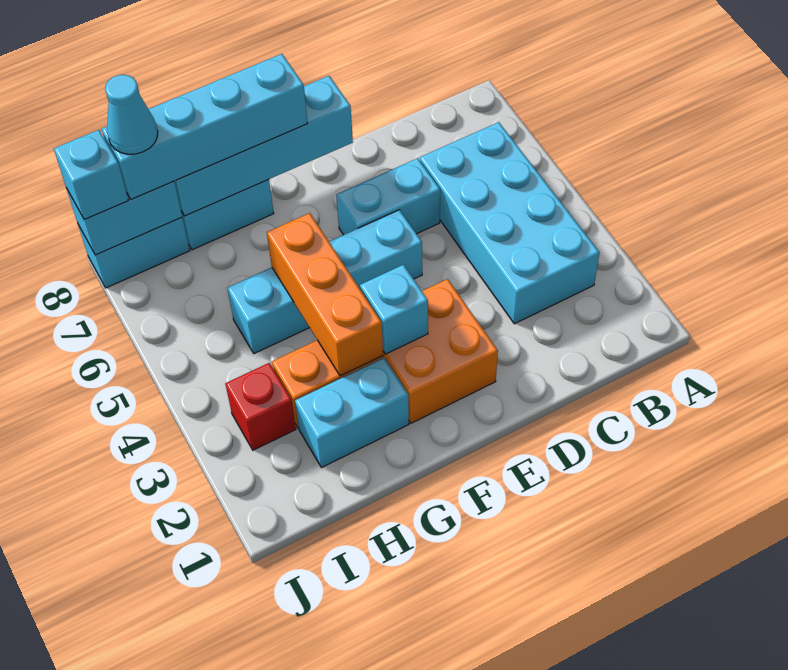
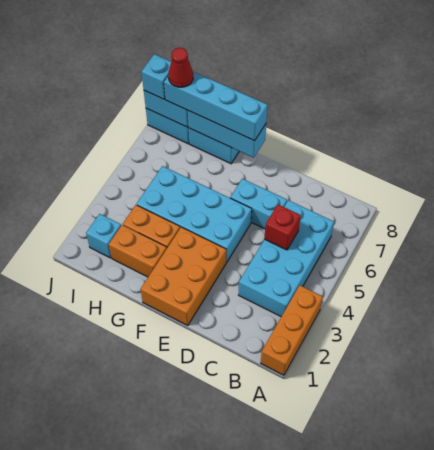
orange brick E2:F3 level 1 -> orange brick E1:F3 level 1
cyan brick E5:H5 level 1 -> cyan brick E4:H5 level 1
cyan brick E8:H8 level 2 -> cyan brick F8:H8 level 2
cyan brick F3 level 2 -> cyan brick I2 level 1
cyan brick G2:H2 level 1 -> orange brick G2:H2 level 1
orange brick G3:G5 level 2 -> orange brick A1:A3 level 1
red brick I3 level 1 -> red brick C5 level 2
cyan cone I8 level 4 -> red cone I8 level 4

